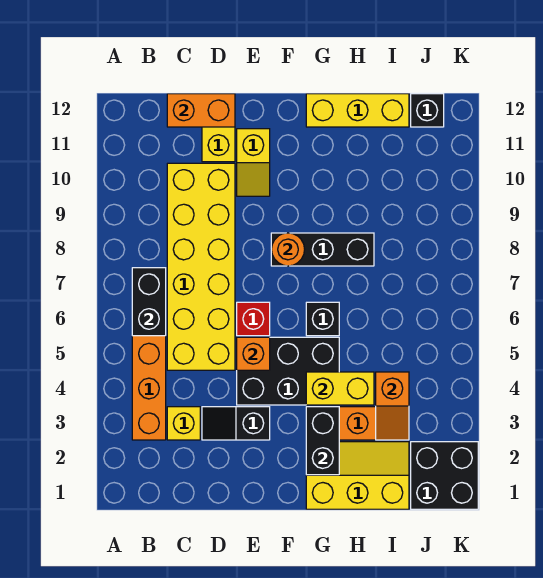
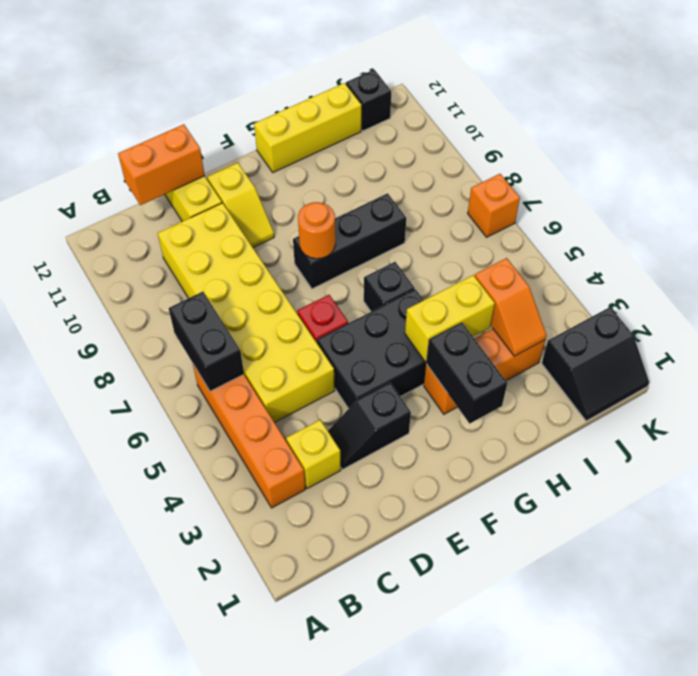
orange brick E5 level 2 -> orange brick K7 level 1
yellow slope G1:I2 level 1 top 1 -> none
black brick J1:K2 level 1 -> black slope J1:K2 level 1 top 2

